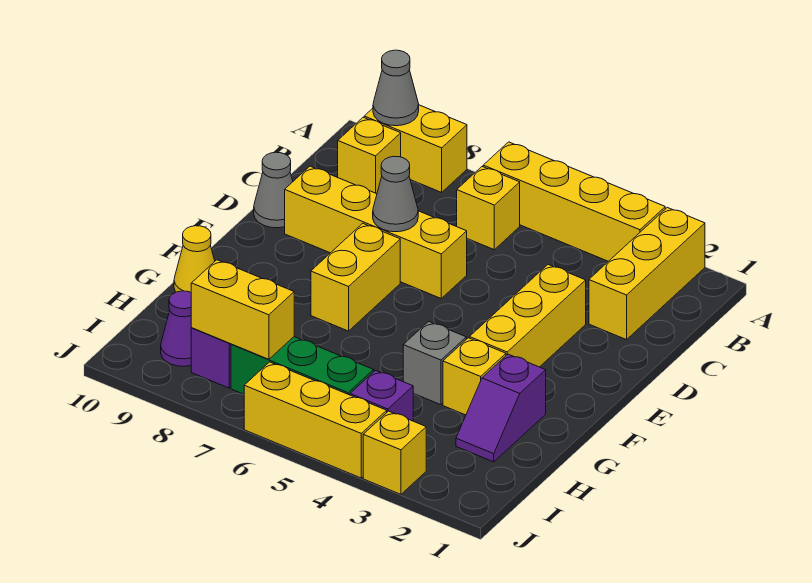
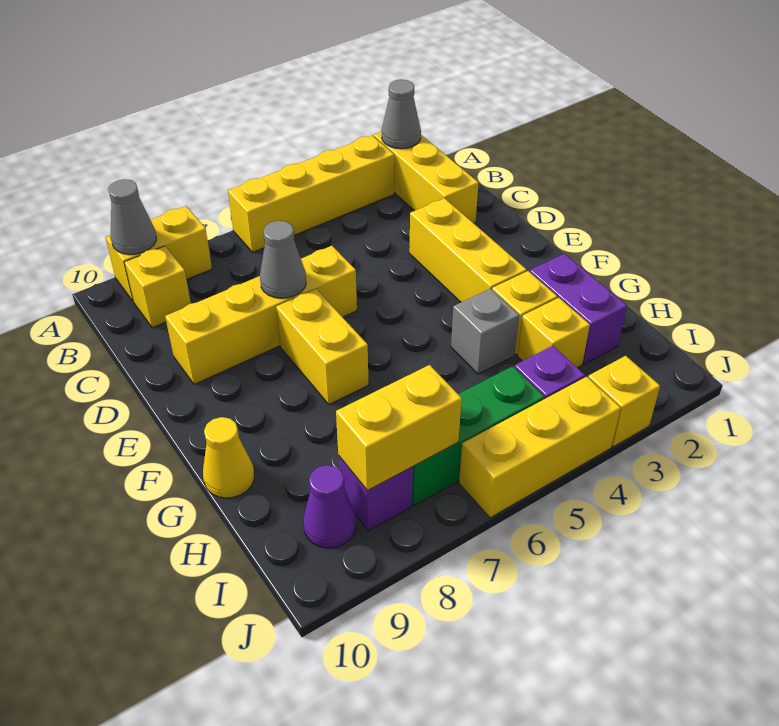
yellow brick B6 level 1 -> yellow brick H3 level 1
grey cone D10 level 1 -> grey cone A2 level 2
purple slope G2:H2 level 1 top G -> purple brick G2:H2 level 1

